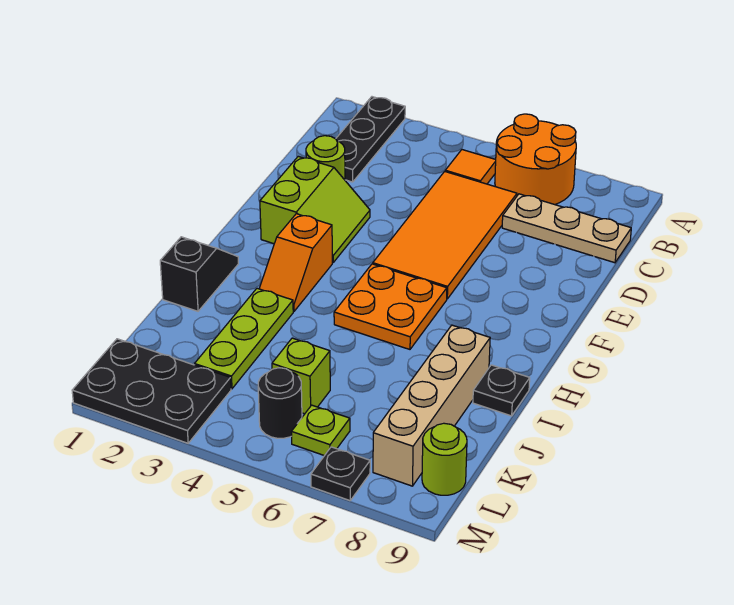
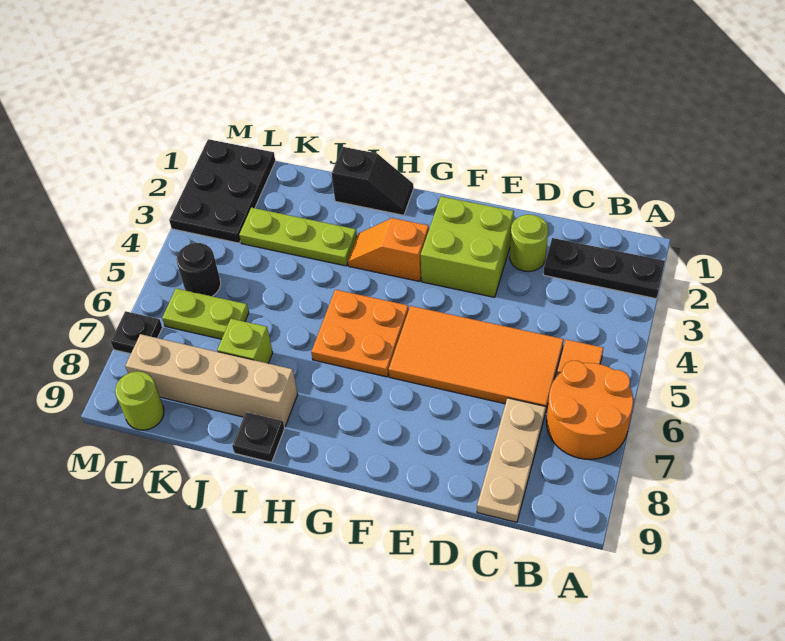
lime slope E2:F3 level 1 top 2 -> lime brick E2:F3 level 1
lime brick K5 level 1 -> lime brick J7 level 1
lime plate L6 level 1 -> lime plate K6:L6 level 1

